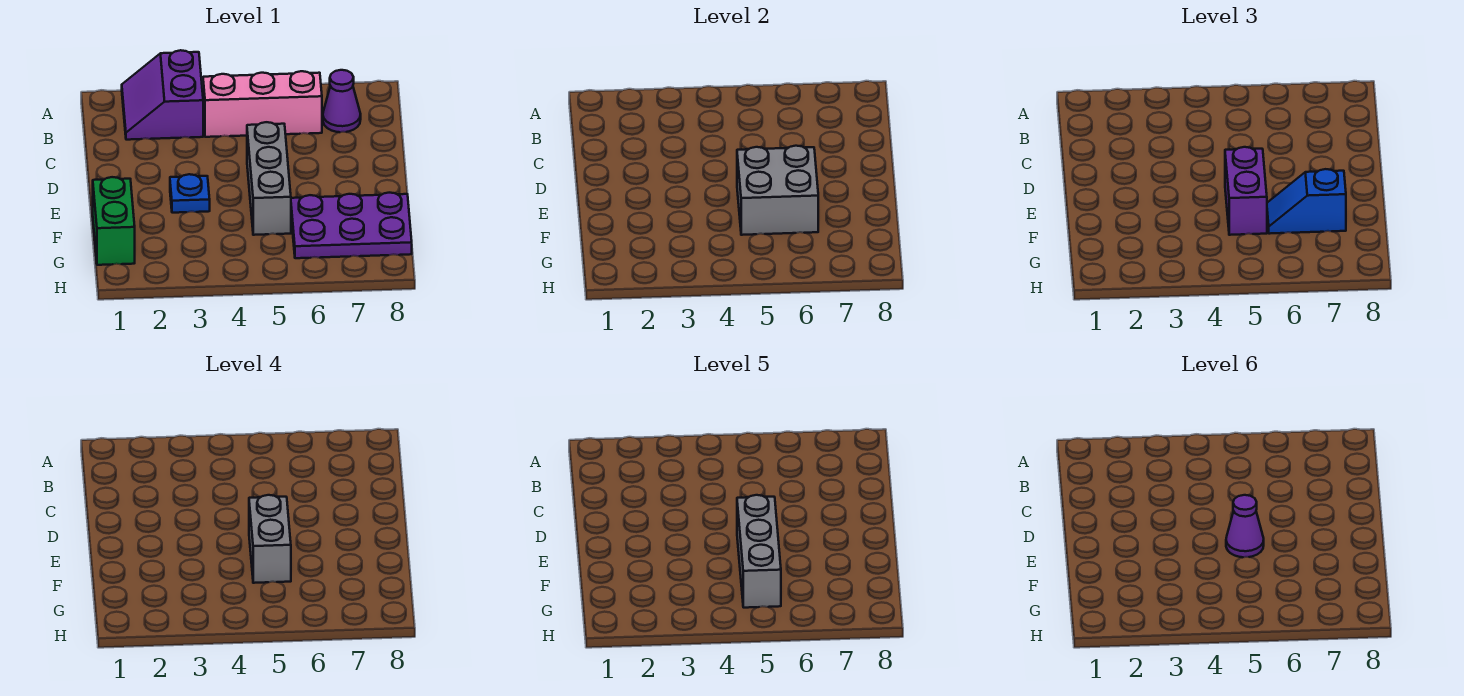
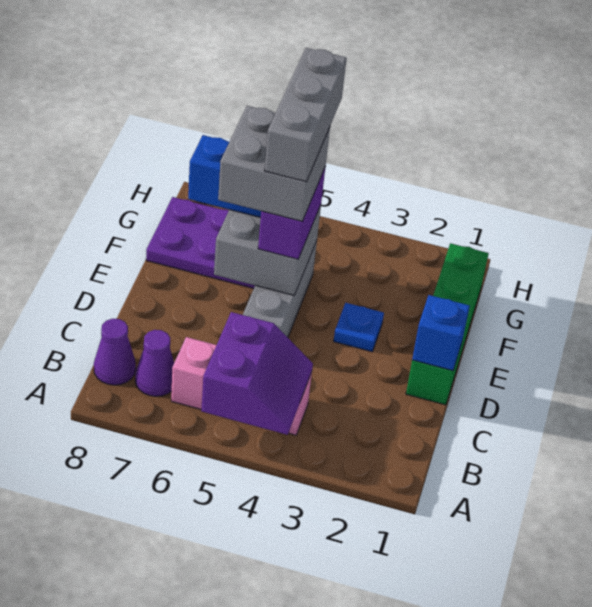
purple slope A2:B3 level 1 top 3 -> purple slope A4:B5 level 2 top 5
none -> blue brick D1 level 2
grey brick E5:F5 level 4 -> grey brick E5:F6 level 4
purple cone E5 level 6 -> purple cone B8 level 1
green brick F1:G1 level 1 -> green brick D1:G1 level 1

